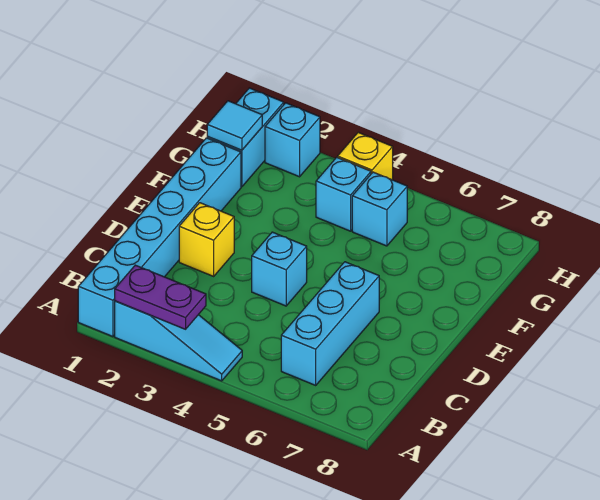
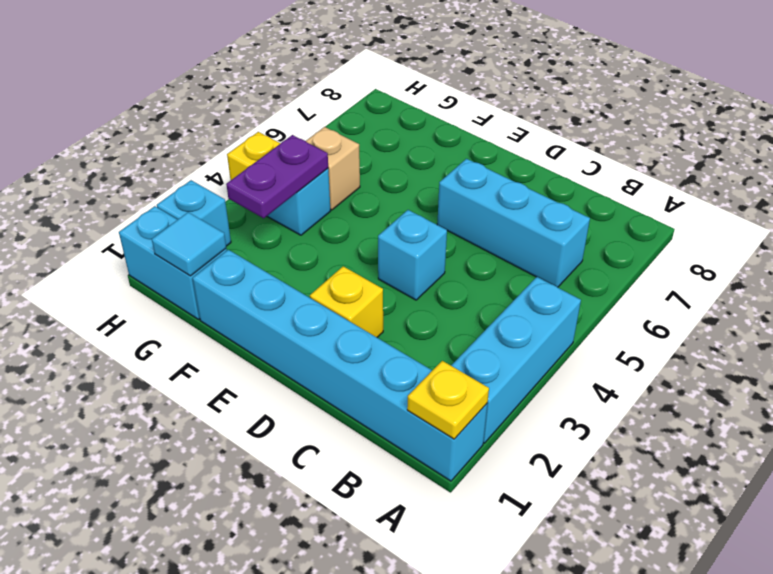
none -> yellow plate A1 level 2
cyan slope A2:A4 level 1 top 2 -> cyan brick A2:A4 level 1
purple plate A2:A3 level 2 -> purple plate G3:G4 level 2
cyan brick G5 level 1 -> tan brick G5 level 1

